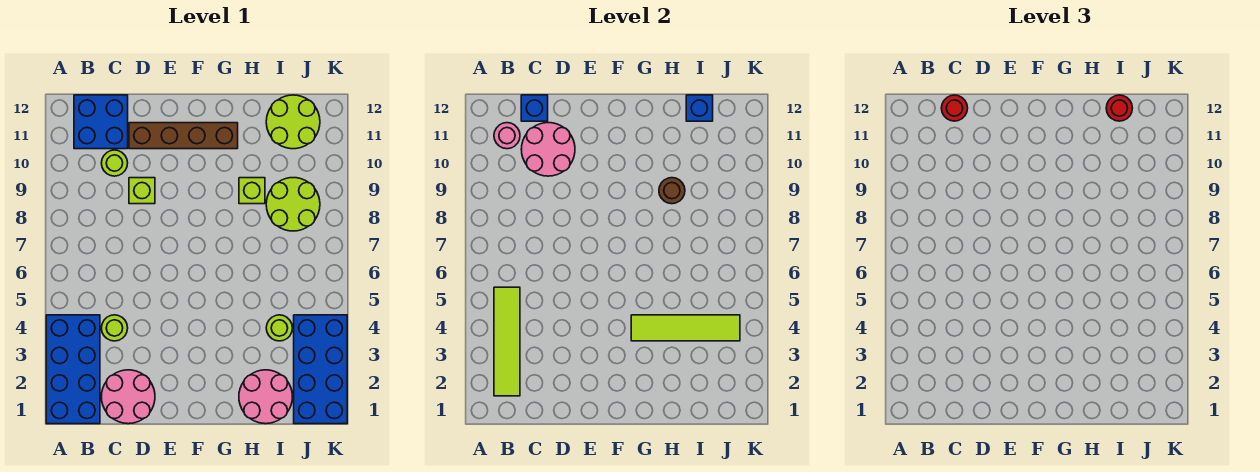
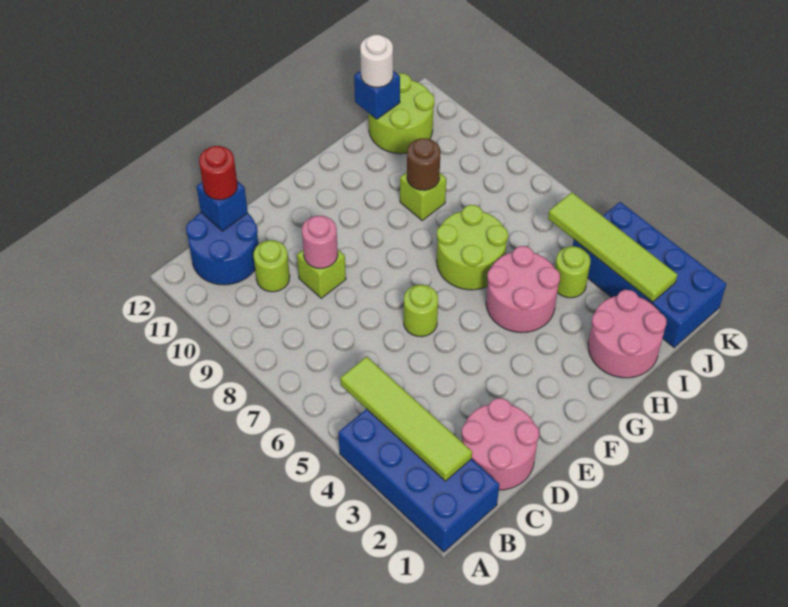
blue brick B11:C12 level 1 -> blue round brick B11:C12 level 1
pink round brick B11 level 2 -> pink round brick D9 level 2
lime round brick C4 level 1 -> lime round brick E6 level 1
pink round brick C10:D11 level 2 -> pink round brick G4:H5 level 1
brown brick D11:G11 level 1 -> none
lime tile G4:J4 level 2 -> lime tile J2:J5 level 2
lime round brick I8:J9 level 1 -> lime round brick G6:H7 level 1
red round brick I12 level 3 -> white round brick I12 level 3

